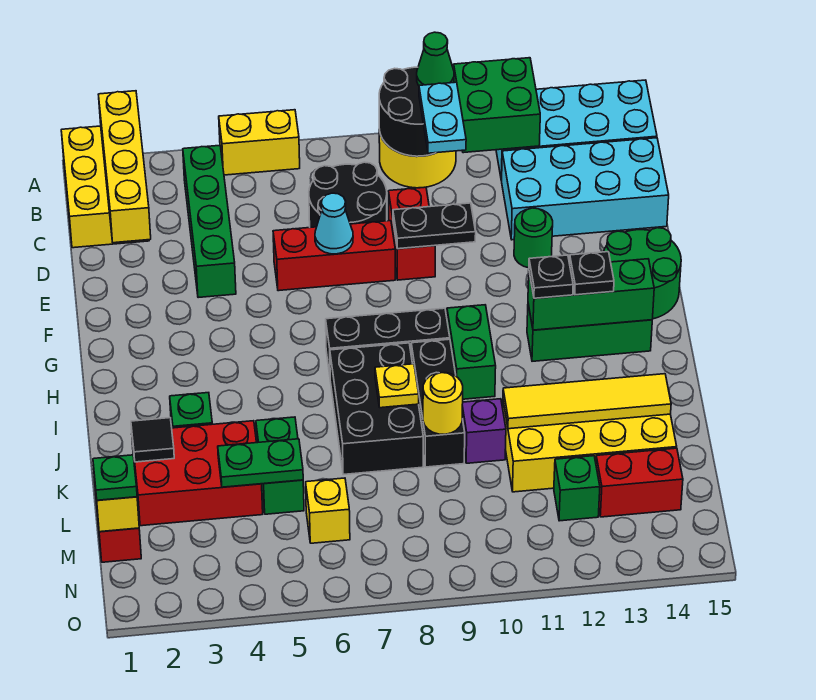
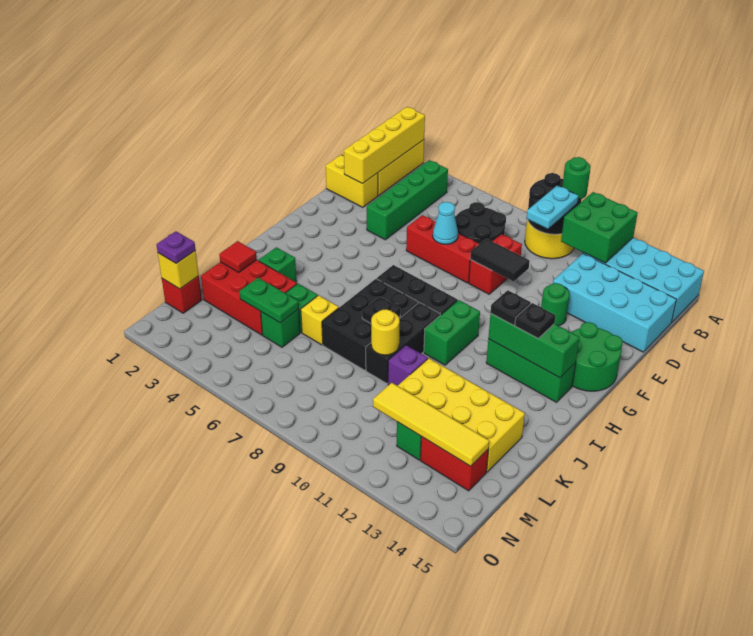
yellow brick A5:A6 level 1 -> yellow brick D1:D2 level 1
green cone A10 level 3 -> green round brick A10 level 3
black plate E9:E10 level 2 -> black tile E9:E10 level 2
yellow plate J8 level 2 -> black plate J8 level 2
black tile K2 level 2 -> red tile K2 level 2
yellow tile K11:K14 level 2 -> yellow tile M11:M14 level 2
green plate M1 level 3 -> purple plate M1 level 3
yellow brick M6 level 1 -> yellow brick K6 level 1

